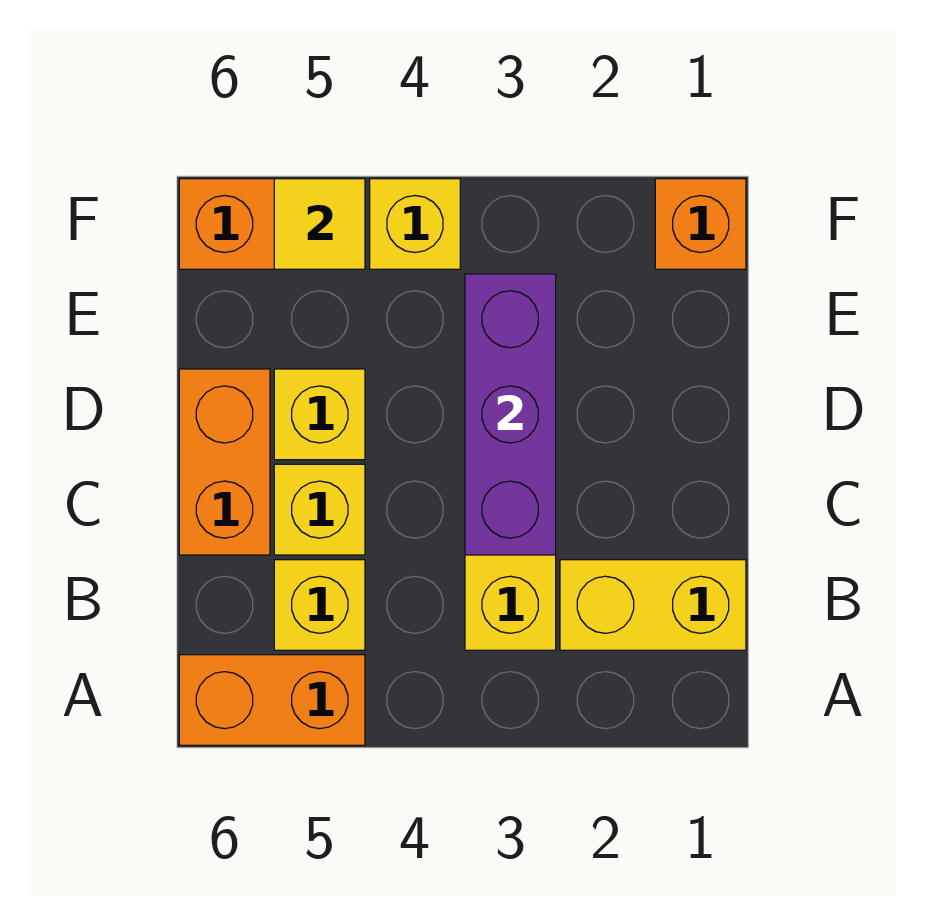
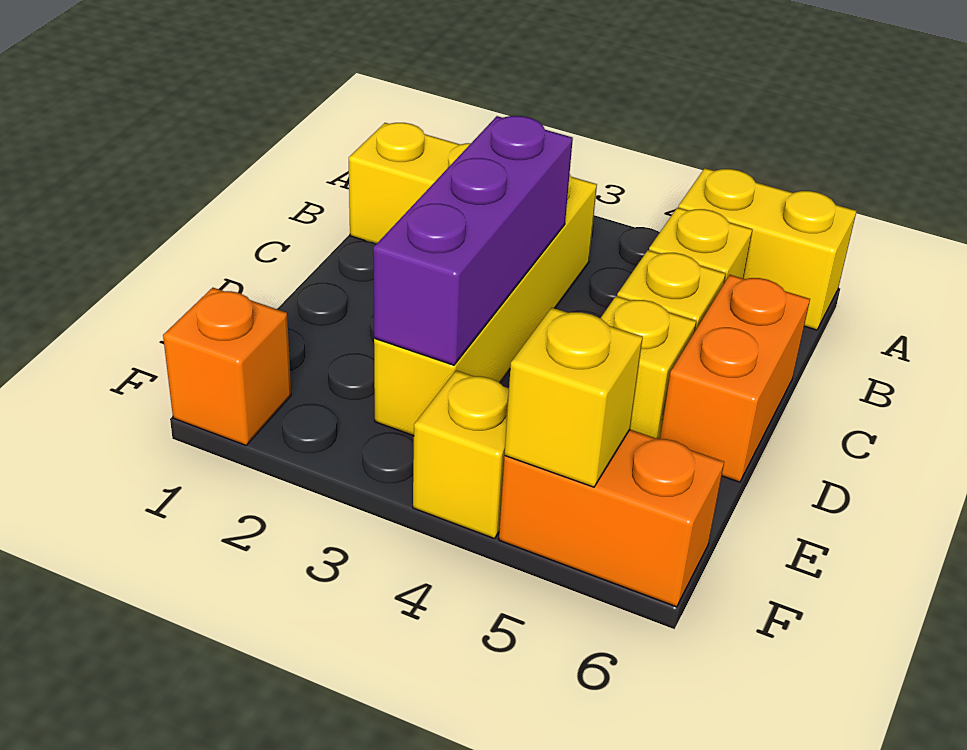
orange brick A5:A6 level 1 -> yellow brick A5:A6 level 1
yellow tile F5 level 2 -> yellow brick F5 level 2

